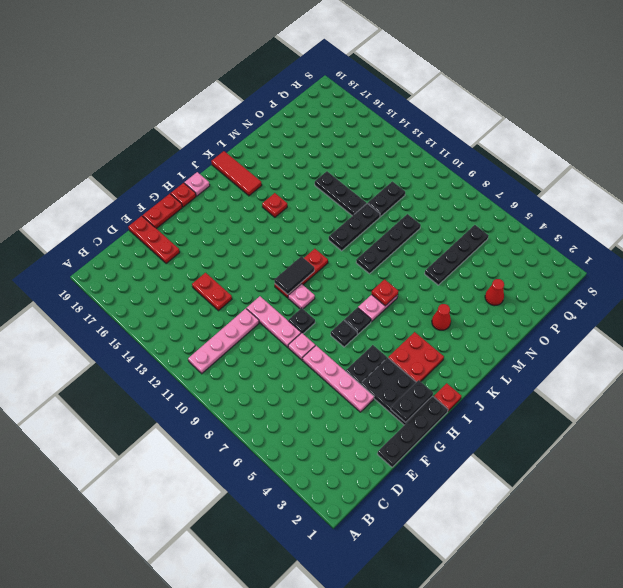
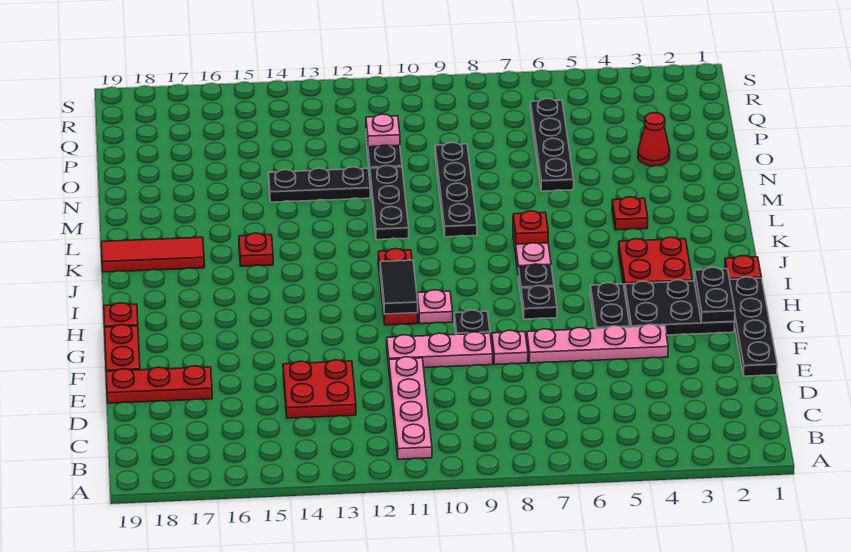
red plate E13:E14 level 1 -> red plate D13:E14 level 1
pink plate I19 level 1 -> pink plate P11 level 2
red cone L4 level 1 -> red plate L4 level 1

